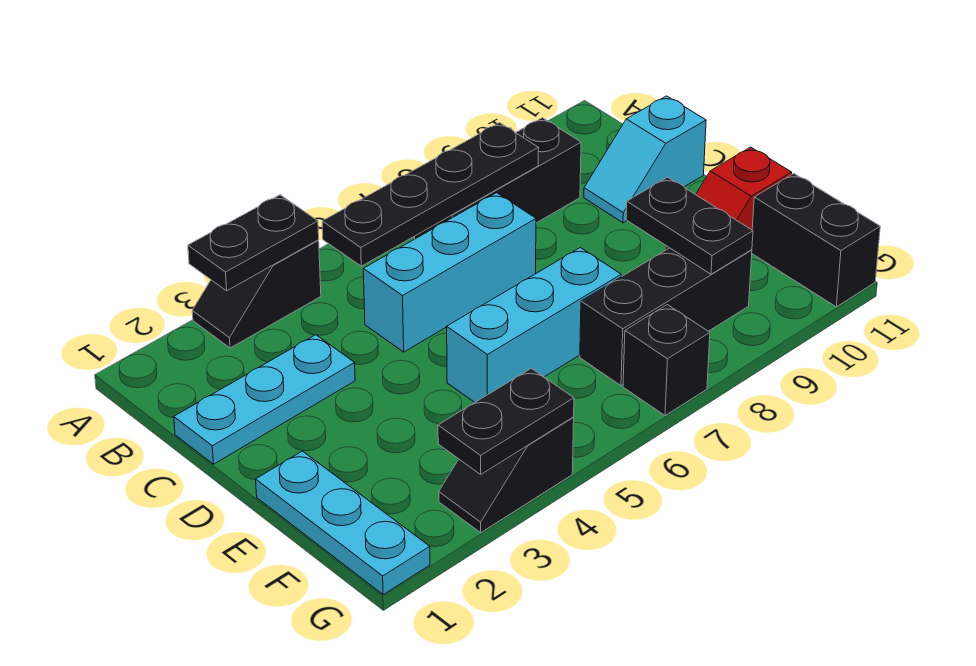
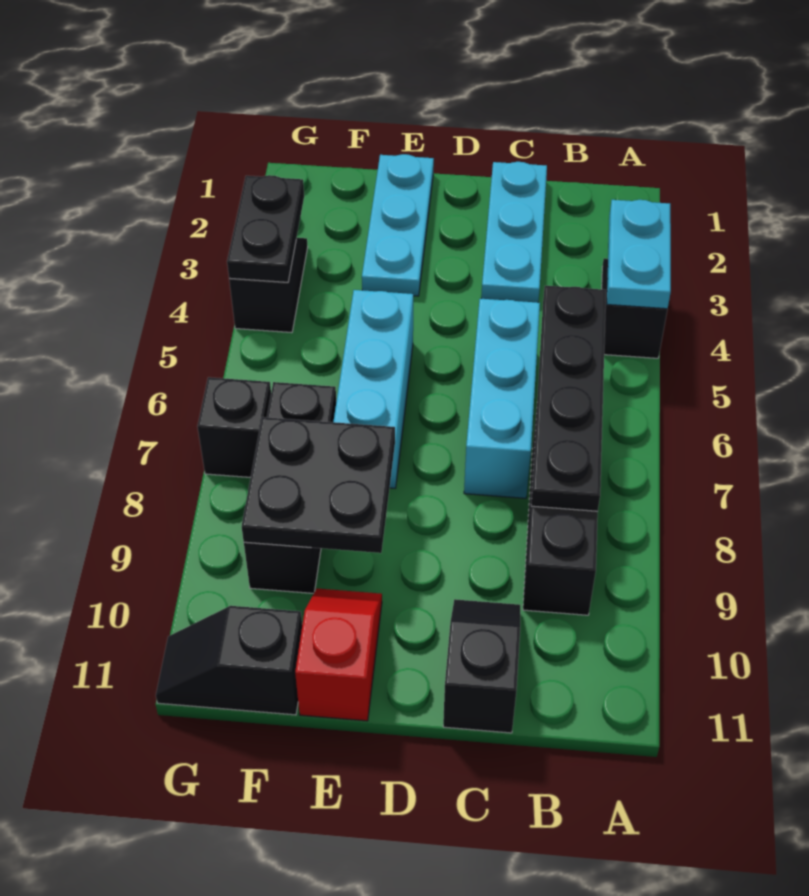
black plate A3:A4 level 2 -> cyan plate A3:A4 level 2
cyan slope C10:C11 level 1 top 11 -> black slope C10:C11 level 1 top 11
cyan plate E1:G1 level 1 -> cyan plate E1:E3 level 1
black plate E9:F9 level 2 -> black plate E8:F9 level 2
black brick F11:G11 level 1 -> black slope F11:G11 level 1 top F

